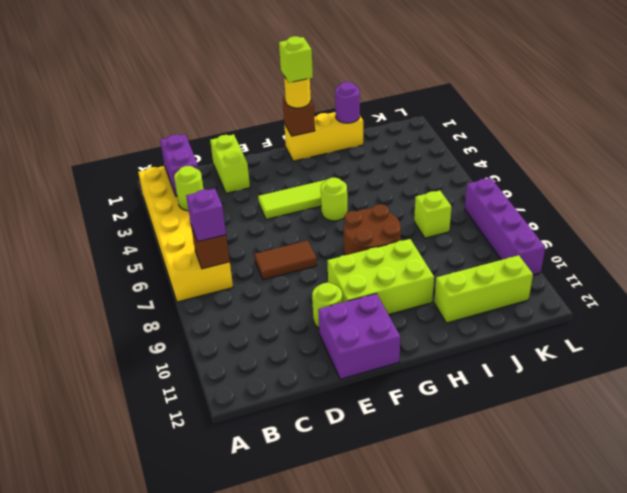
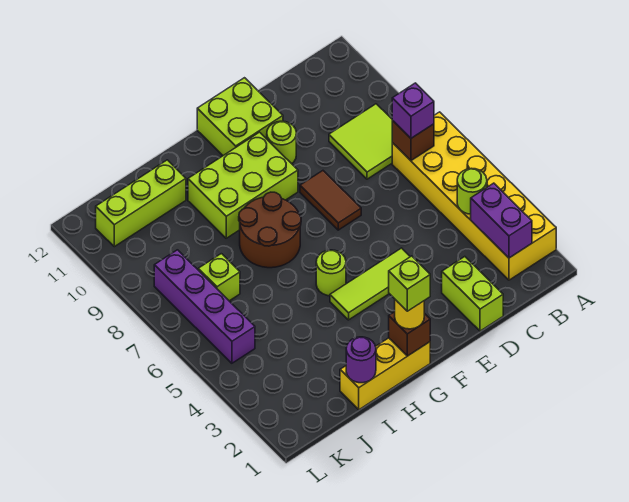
none -> lime tile B8:C9 level 1
brown tile D7:E7 level 1 -> brown tile E7:E8 level 1
purple brick E11:F12 level 1 -> lime brick E11:F12 level 1
purple brick L7:L10 level 1 -> purple brick K5:K8 level 1

